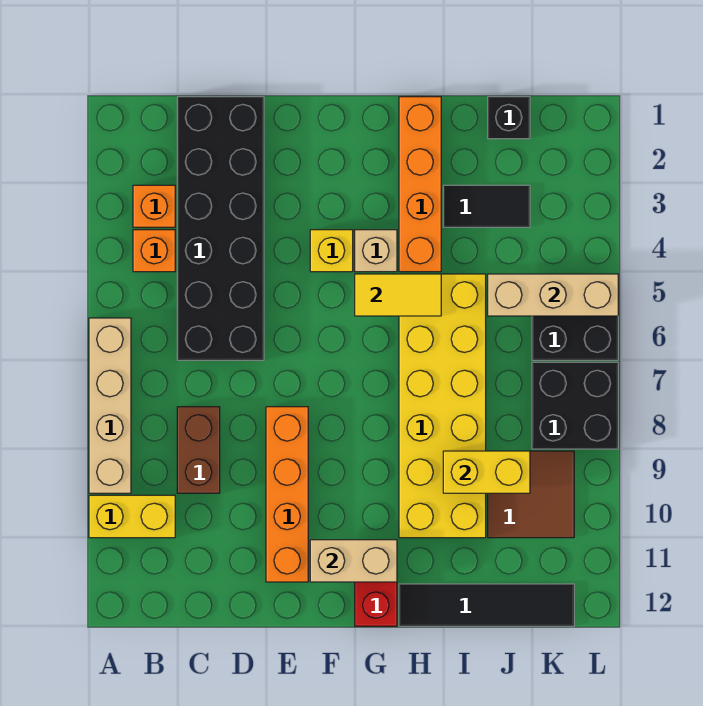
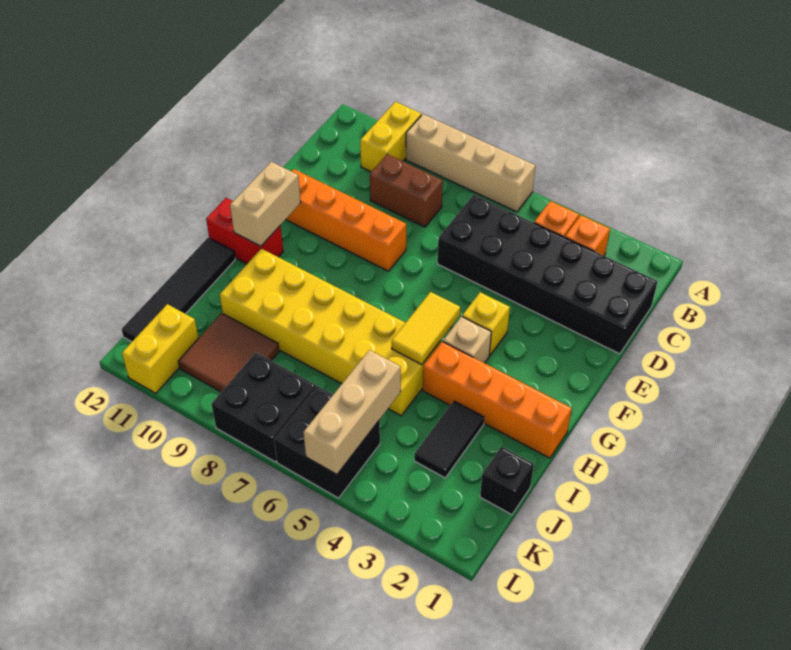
yellow brick I9:J9 level 2 -> yellow brick K11:L11 level 1

